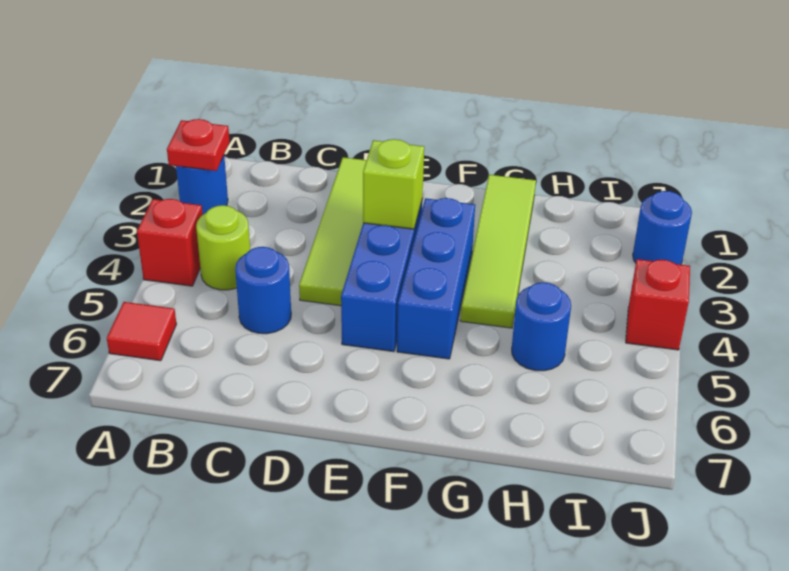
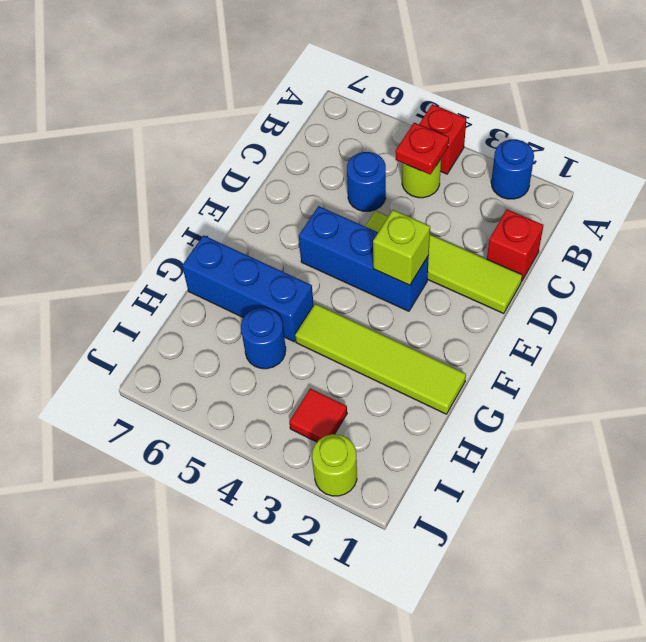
red plate A2 level 2 -> red plate B4 level 2
red tile A6 level 1 -> red tile I3 level 1
blue brick F3:F5 level 1 -> blue brick G5:G7 level 1
blue round brick J2 level 1 -> lime round brick J2 level 1
red brick J4 level 1 -> red brick C1 level 1

